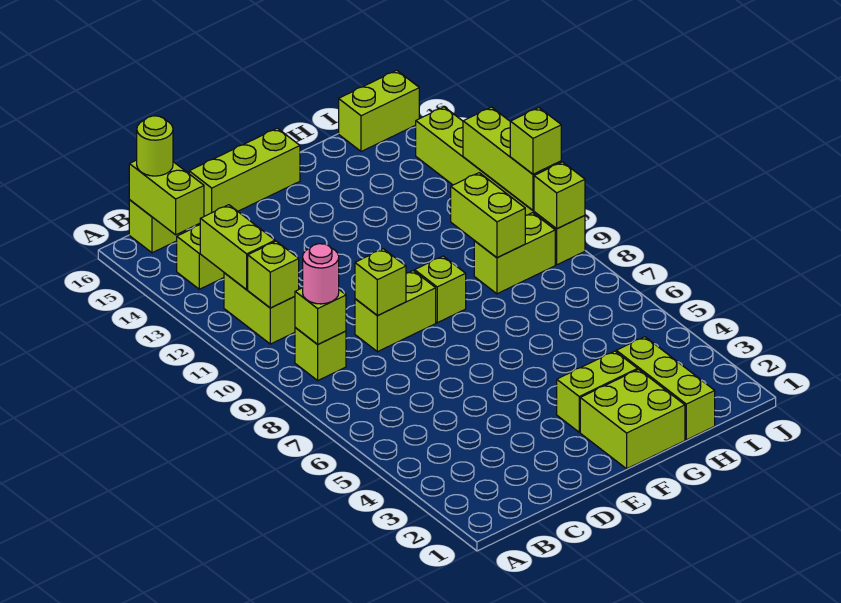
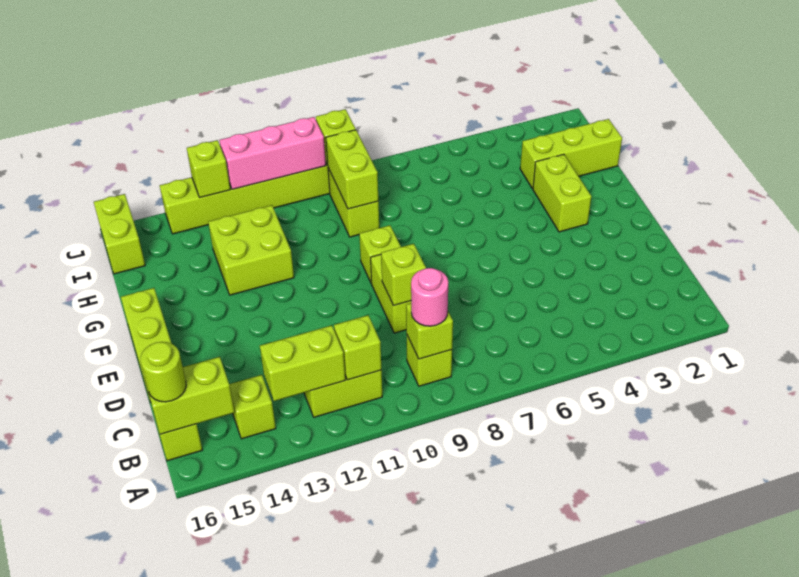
lime brick F1:G2 level 1 -> lime brick G12:H13 level 1
lime brick H9:H10 level 2 -> lime brick H9:I9 level 2
lime brick J10:J12 level 2 -> pink brick J10:J12 level 2
lime brick J10 level 3 -> lime brick J13 level 2

